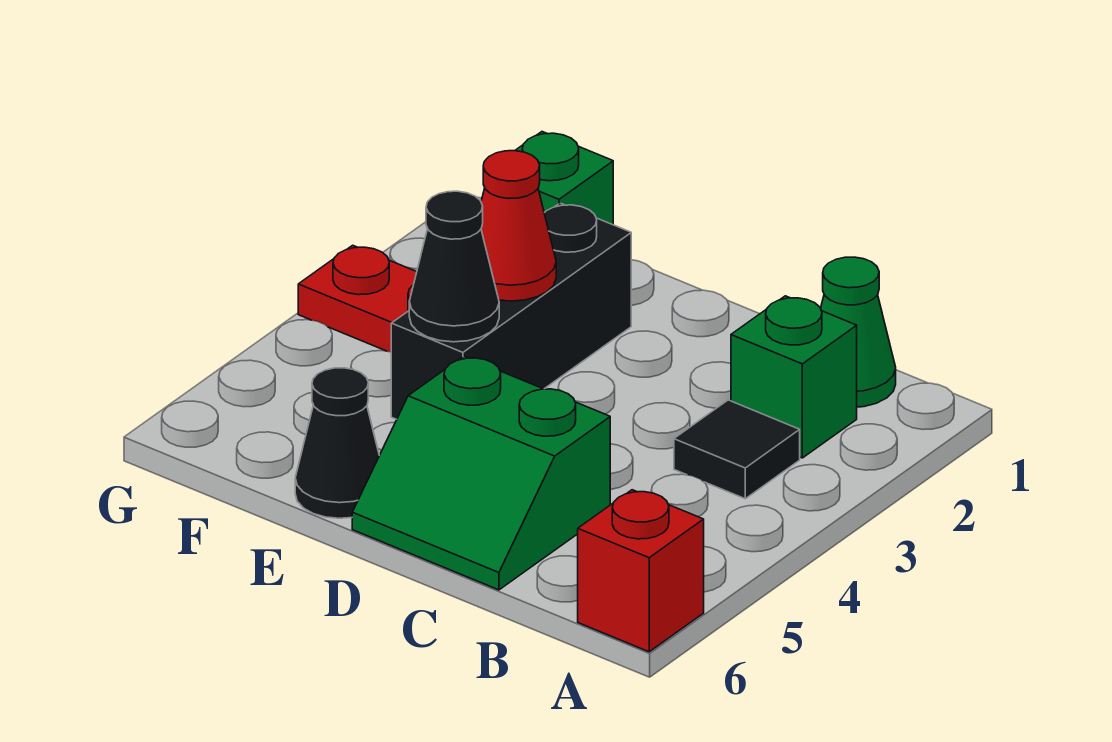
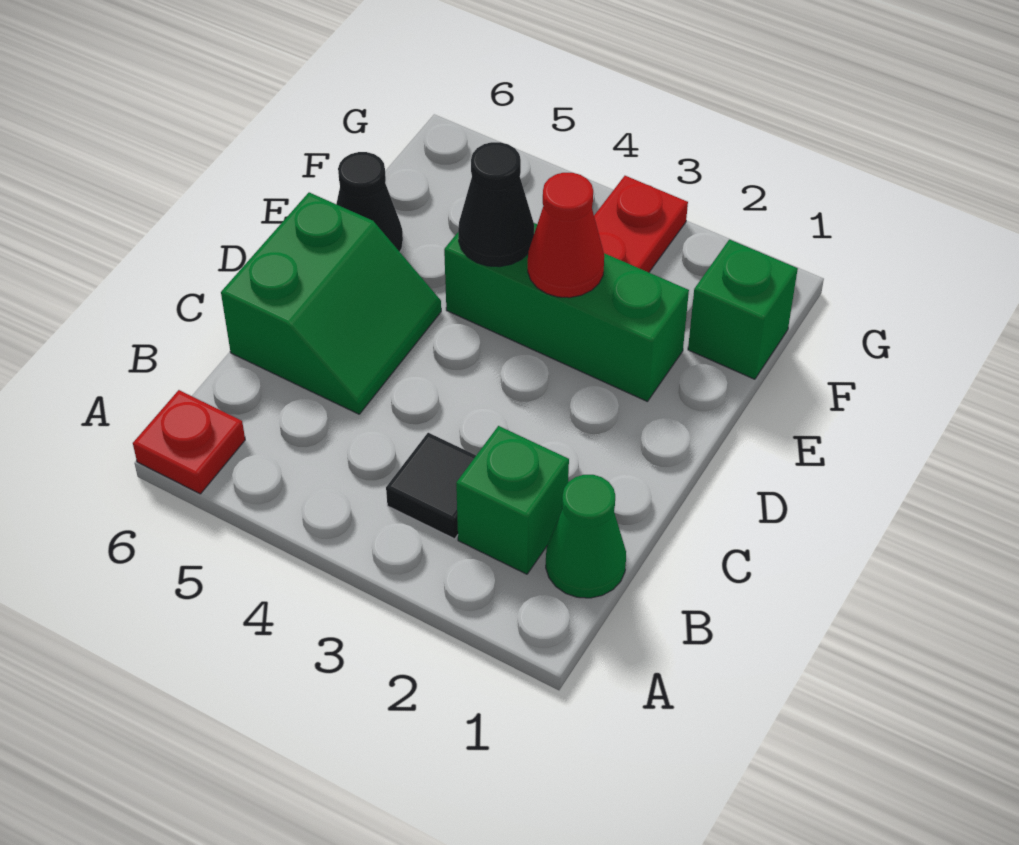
red brick A6 level 1 -> red plate A6 level 1
green slope C5:D6 level 1 top 5 -> green slope C5:D6 level 1 top 6
black brick E2:E4 level 1 -> green brick E2:E4 level 1

